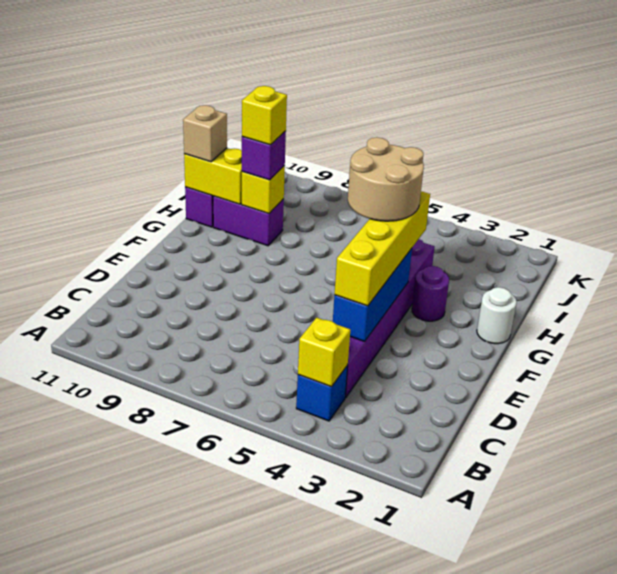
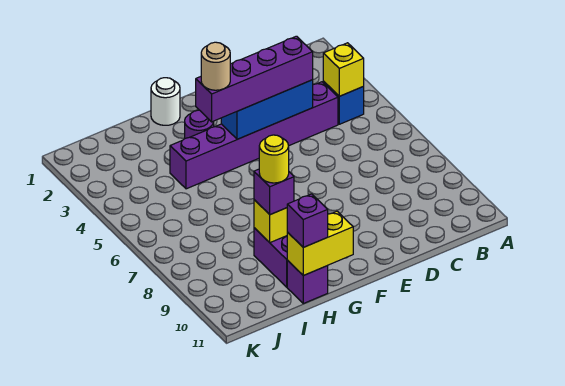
yellow brick D4:G4 level 3 -> purple brick D4:G4 level 3
tan round brick F4:G5 level 4 -> tan round brick G4 level 4
yellow brick H9 level 4 -> yellow round brick H9 level 4
yellow brick H10:H11 level 2 -> yellow brick G11:H11 level 2
tan brick H11 level 3 -> purple brick H11 level 3

